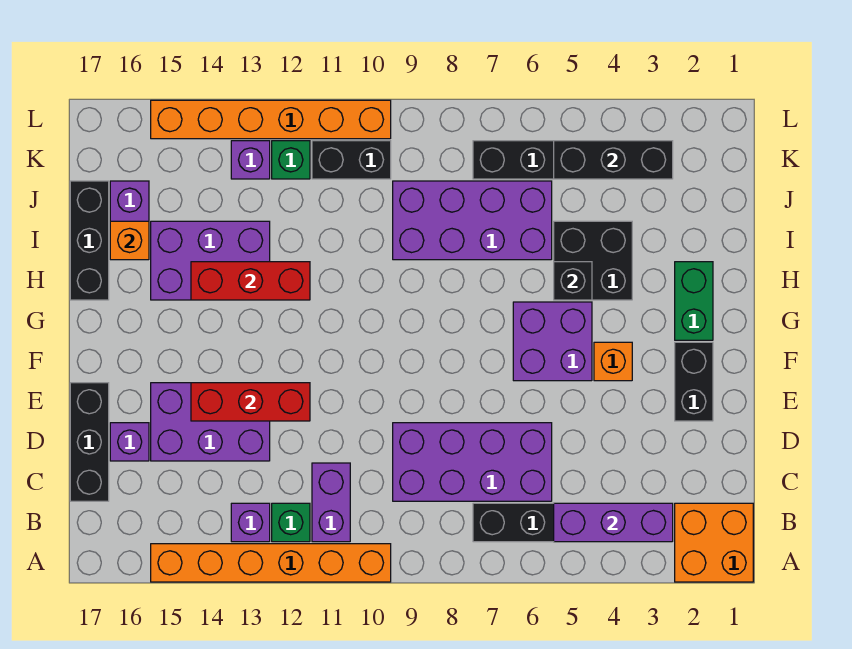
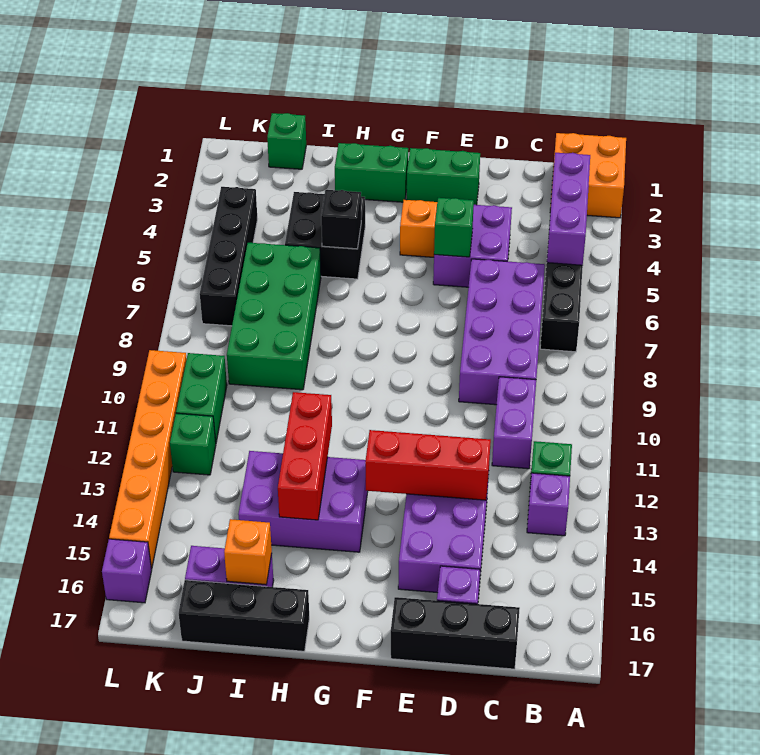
orange brick A10:A15 level 1 -> none
purple brick B11:C11 level 1 -> purple brick C10:C11 level 1
black brick E2:F2 level 1 -> green brick E2:F2 level 1
none -> green brick E5 level 2
red brick E12:E14 level 2 -> red brick D13:F13 level 2
purple brick F5:G6 level 1 -> purple brick D4:E5 level 1
purple brick H13:I15 level 1 -> purple brick G13:I14 level 1
purple brick I6:J9 level 1 -> green brick I6:J9 level 1
none -> green brick J1 level 1
black brick K3:K5 level 2 -> none
black brick K10:K11 level 1 -> green brick K10:K11 level 1
purple brick K13 level 1 -> purple brick L16 level 1

